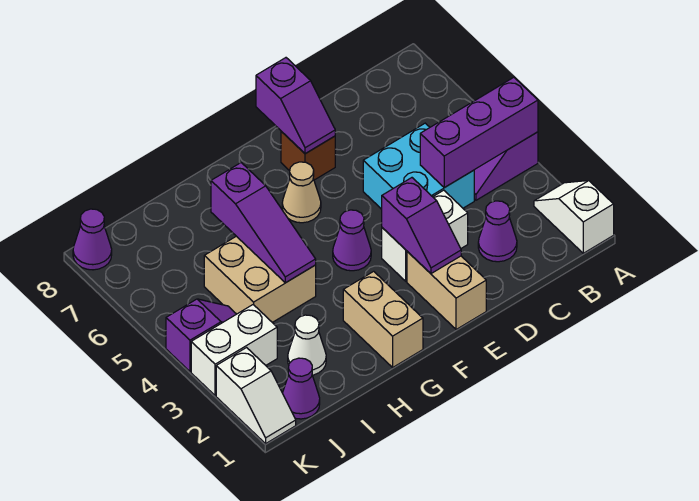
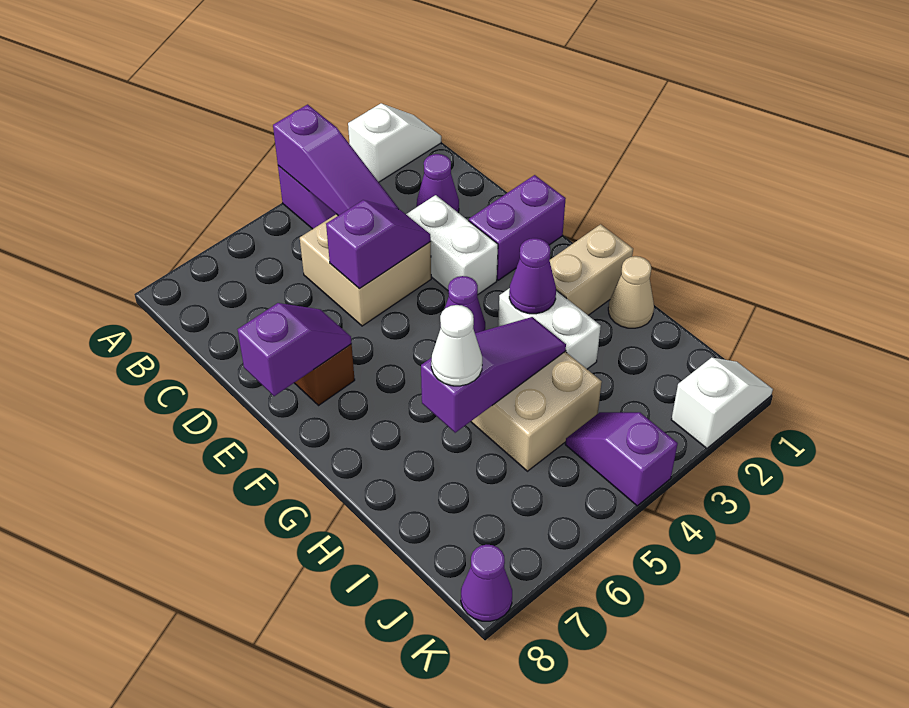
white slope A1:A2 level 1 top 1 -> white slope A1:A2 level 1 top 2
purple brick A4:C4 level 2 -> purple slope A4:C4 level 2 top A
cyan brick C4:D5 level 1 -> tan brick C4:D5 level 1
tan brick E1:E2 level 1 -> purple brick E1:E2 level 1
purple slope E2:E3 level 2 top 3 -> purple slope D4:D5 level 2 top 5
tan cone F6 level 1 -> tan cone H1 level 1
white cone I2 level 1 -> white cone H6 level 3
purple cone J1 level 1 -> purple cone G3 level 2
white brick J3:K3 level 1 -> white brick G3:H3 level 1

